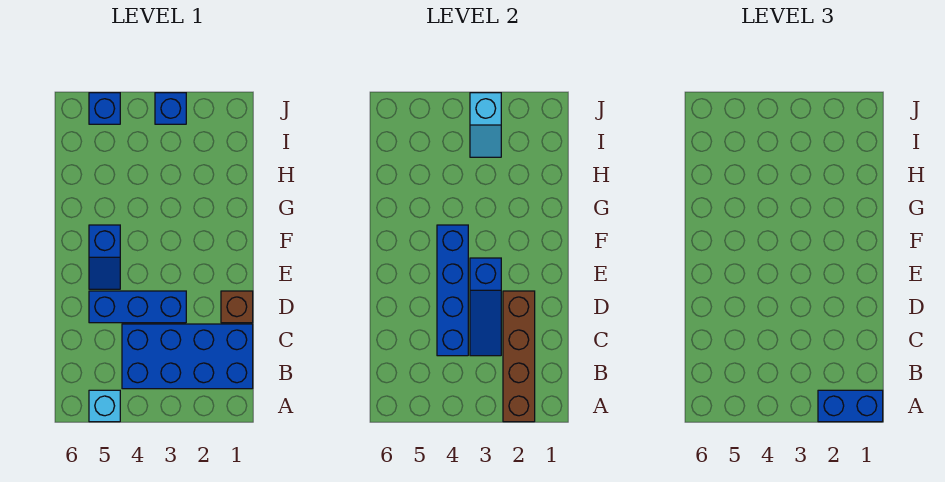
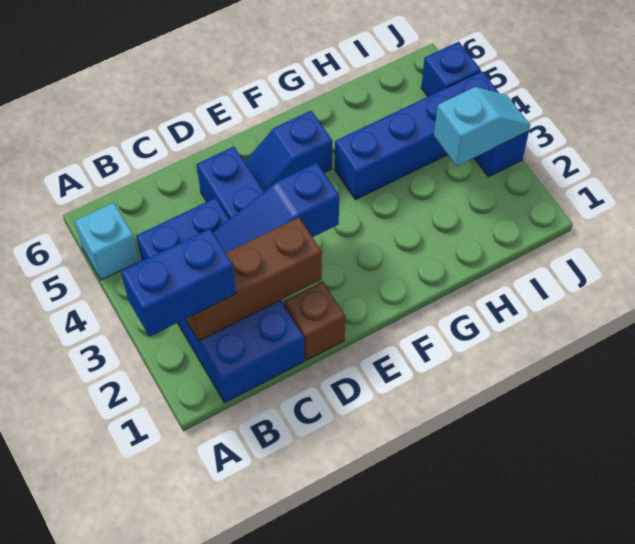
blue brick A1:A2 level 3 -> blue brick A2:B2 level 3
brown brick A2:D2 level 2 -> brown brick B2:D2 level 2
blue brick C4:F4 level 2 -> blue brick G4:J4 level 1
cyan slope I3:J3 level 2 top J -> cyan slope I3:J3 level 2 top I

